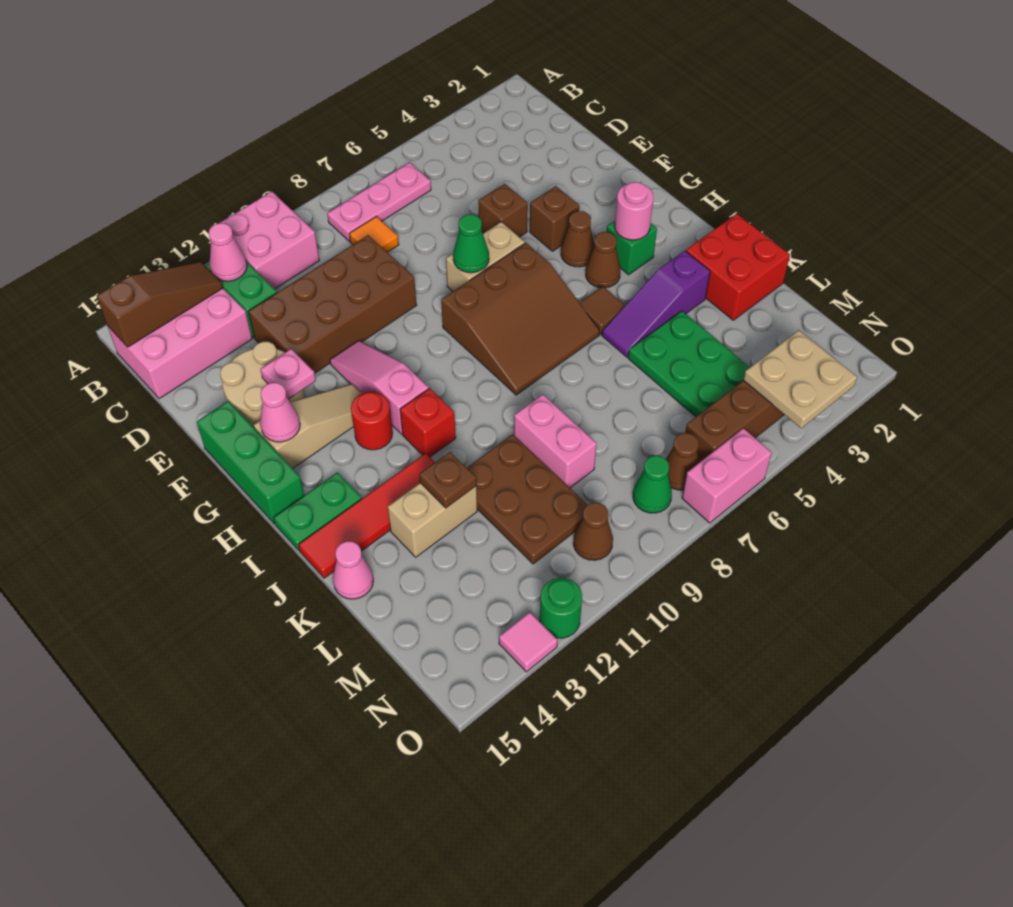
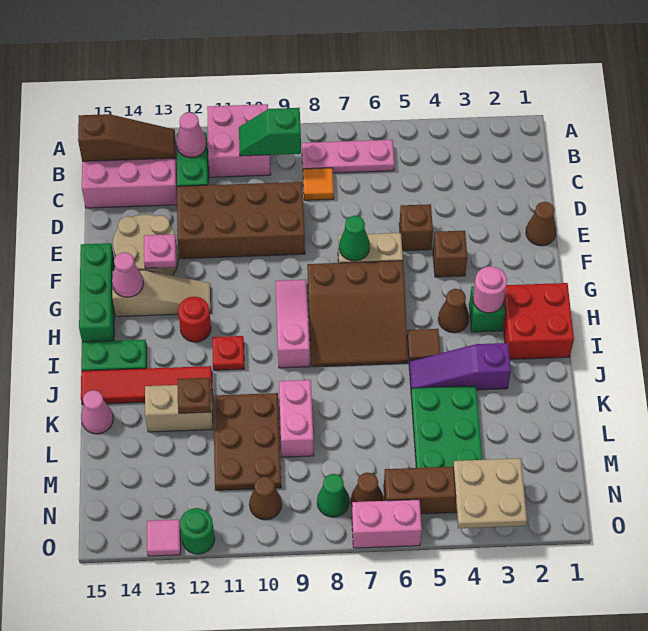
none -> green slope B9:B10 level 2 top 9
pink slope F11:H11 level 1 top H -> pink slope G9:I9 level 1 top I
brown cone G4 level 1 -> brown cone E1 level 1
red brick I11 level 1 -> red plate I11 level 1
red brick J1:K2 level 1 -> red brick H1:I2 level 1

